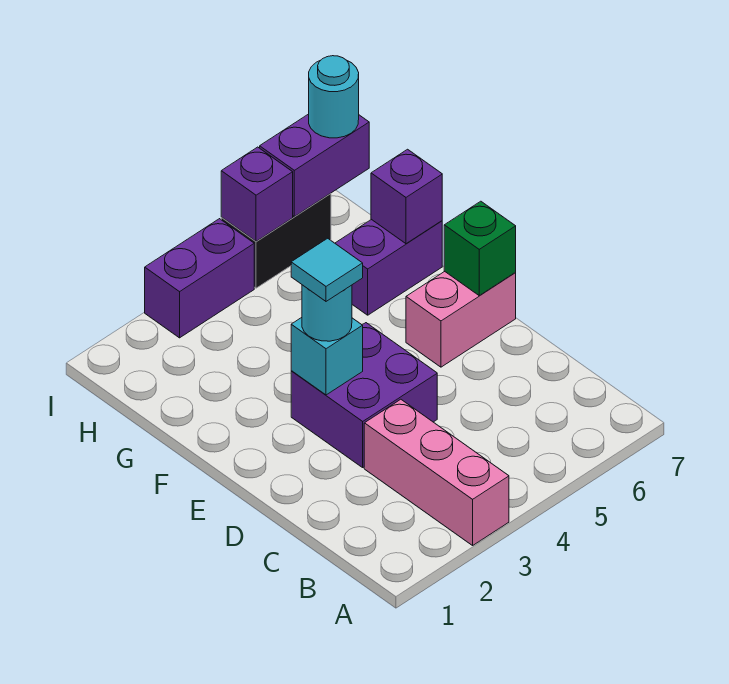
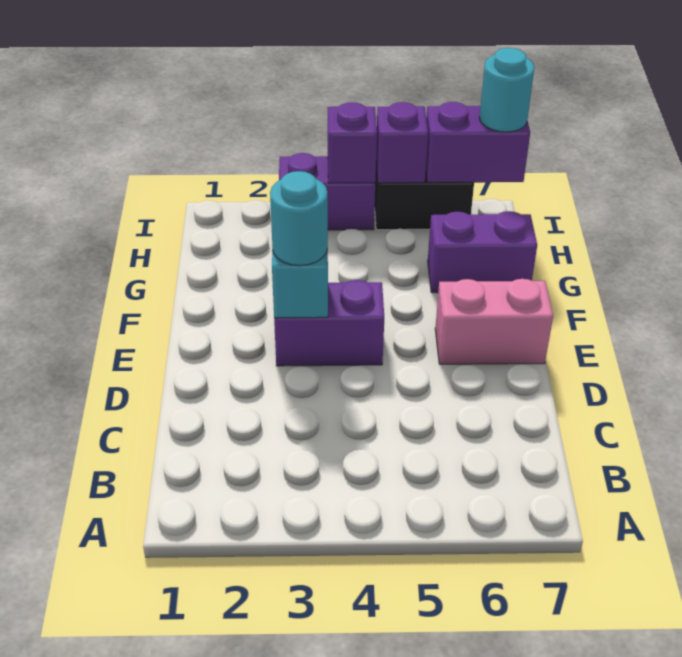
pink brick A3:C3 level 1 -> none
purple brick D3:E4 level 1 -> purple brick E3:E4 level 1
cyan tile E3 level 4 -> none
green brick E7 level 2 -> none
purple brick G7 level 2 -> purple brick I4 level 2

